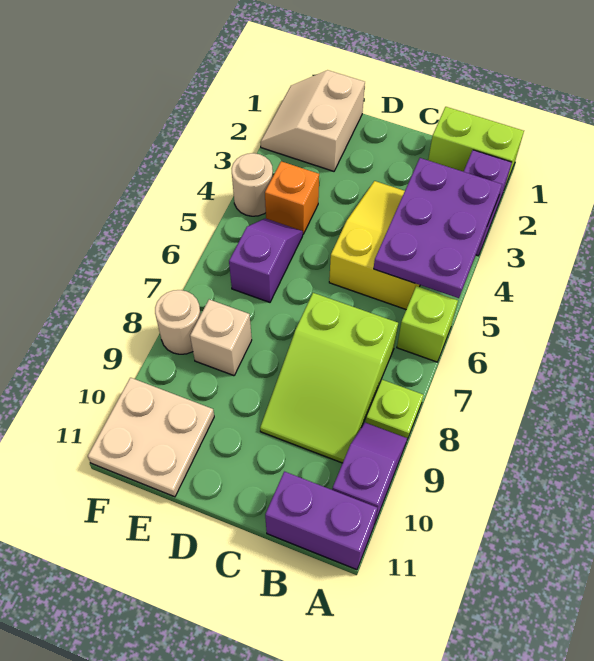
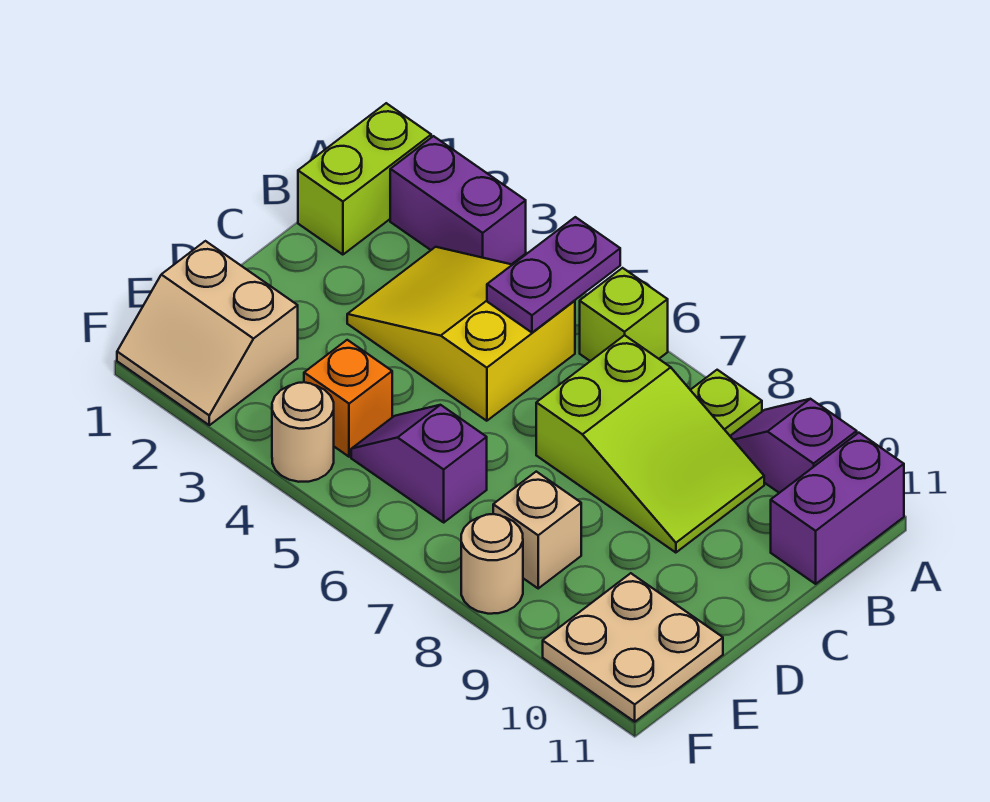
purple plate A3:B5 level 2 -> purple plate A5:B5 level 2

